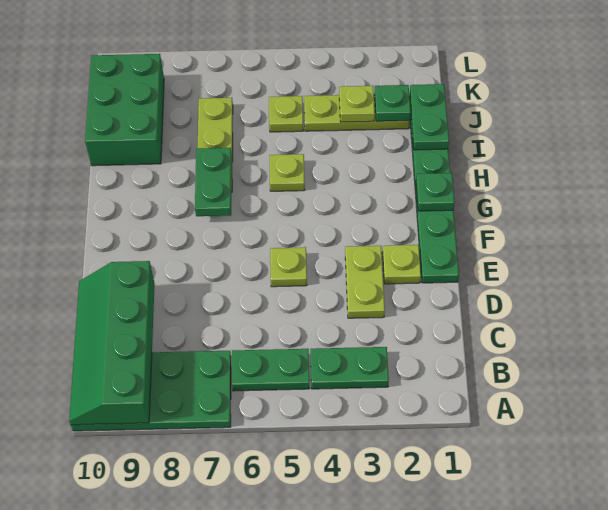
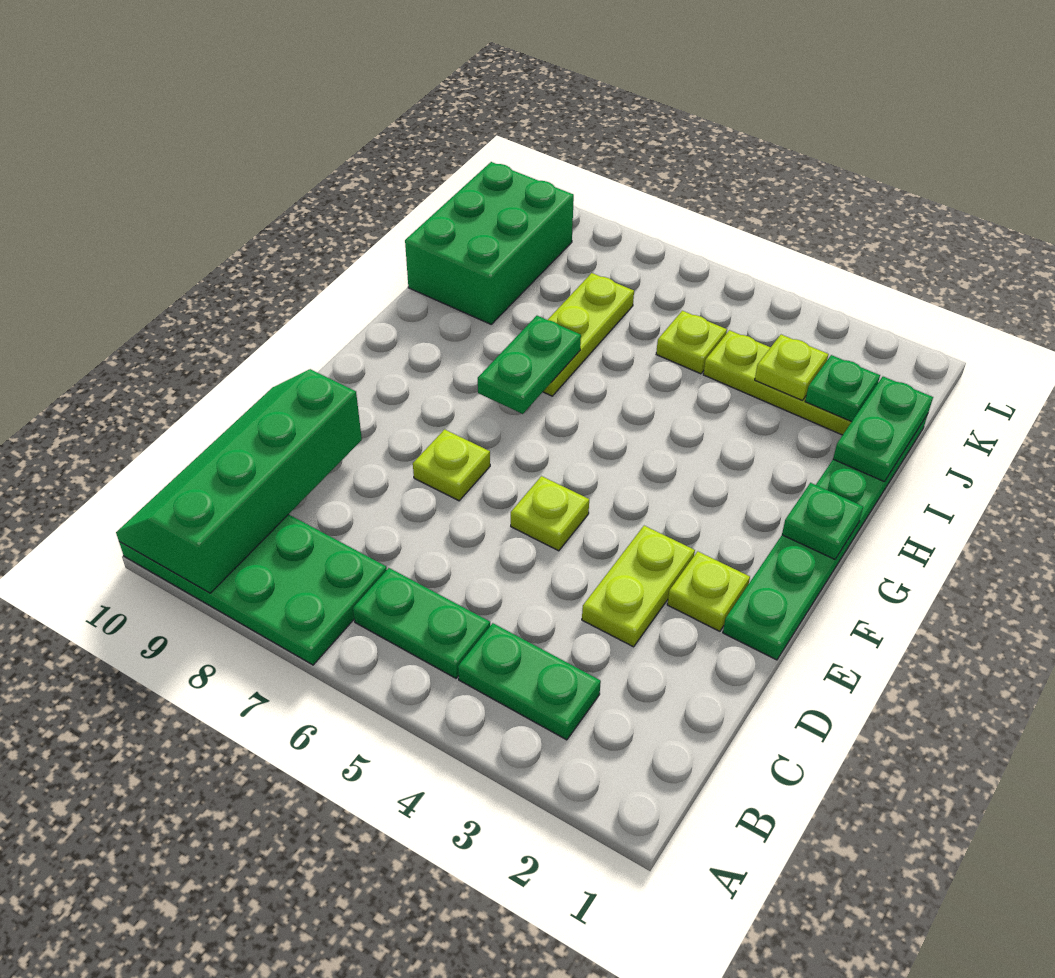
lime plate H5 level 1 -> lime plate E7 level 1

